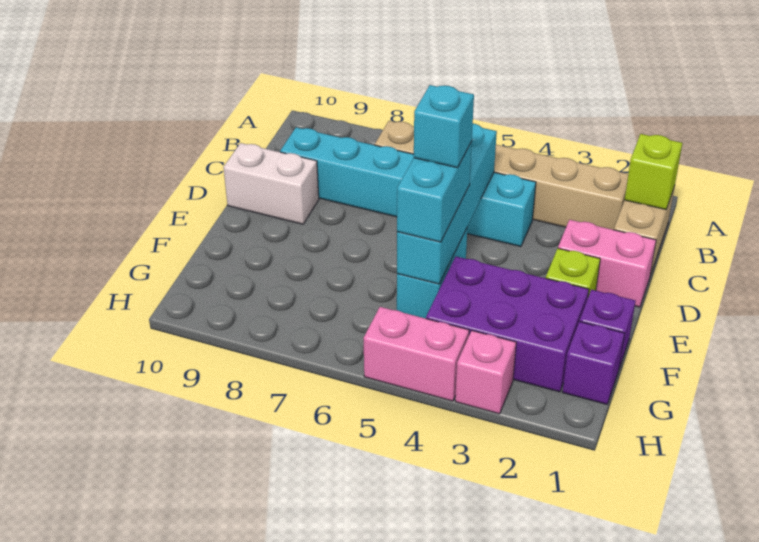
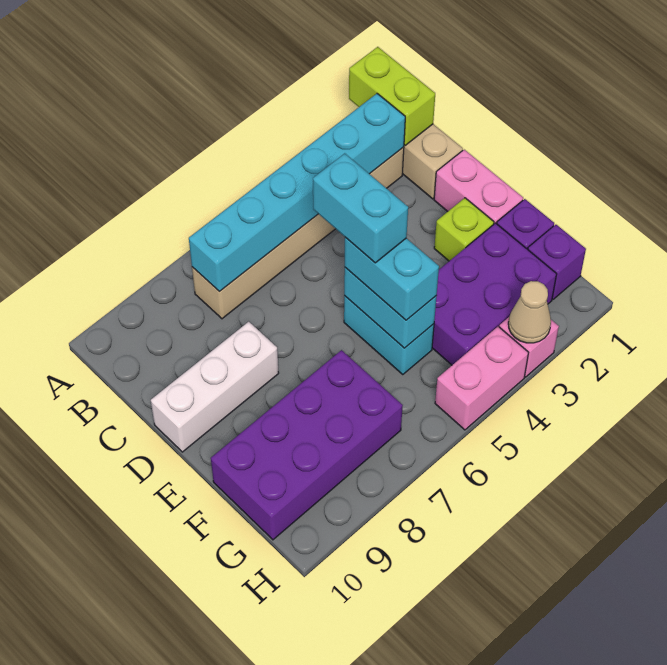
lime brick B1 level 2 -> lime brick A1:B1 level 2
cyan brick C4:C9 level 1 -> cyan brick B2:B7 level 2
cyan brick C5:F5 level 2 -> cyan brick E5:F5 level 2
pink brick D1:D2 level 1 -> pink brick D1:E1 level 1
white brick D9:D10 level 1 -> white brick D8:D10 level 1
cyan brick E5 level 4 -> cyan brick D5:E5 level 4
none -> purple brick F7:G10 level 1
none -> tan cone H3 level 2

